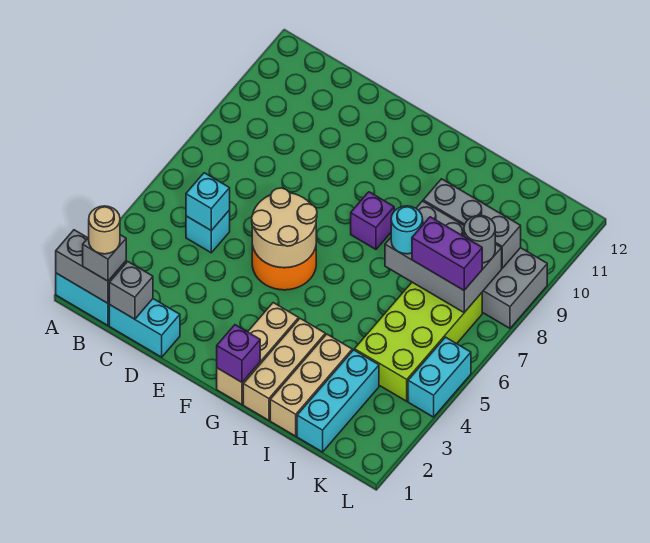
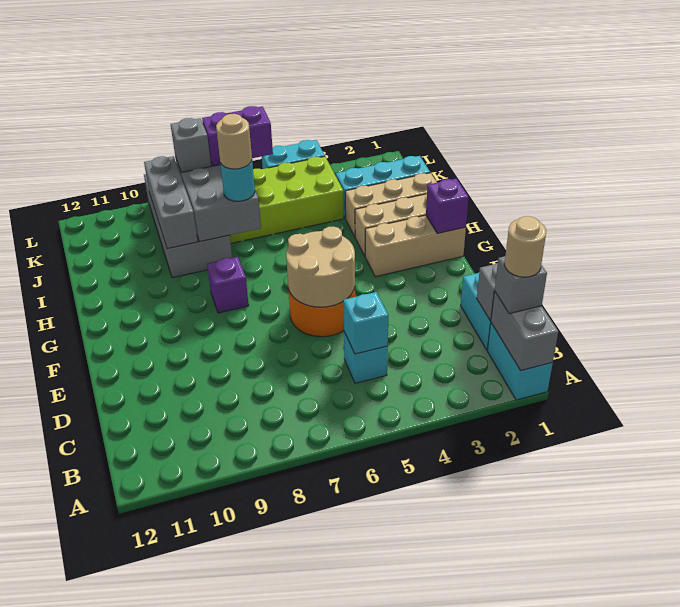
none -> tan round brick I7 level 4
purple brick J7:K7 level 3 -> purple brick K6:K7 level 3
grey round brick K8 level 3 -> grey brick K8 level 3

